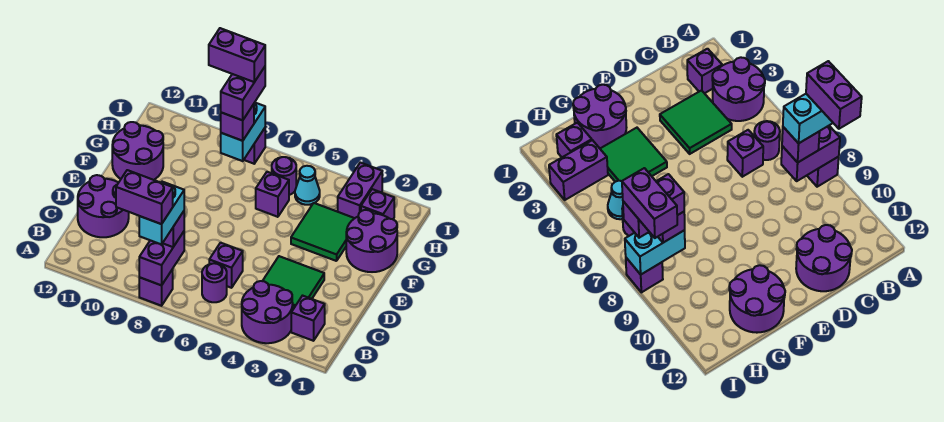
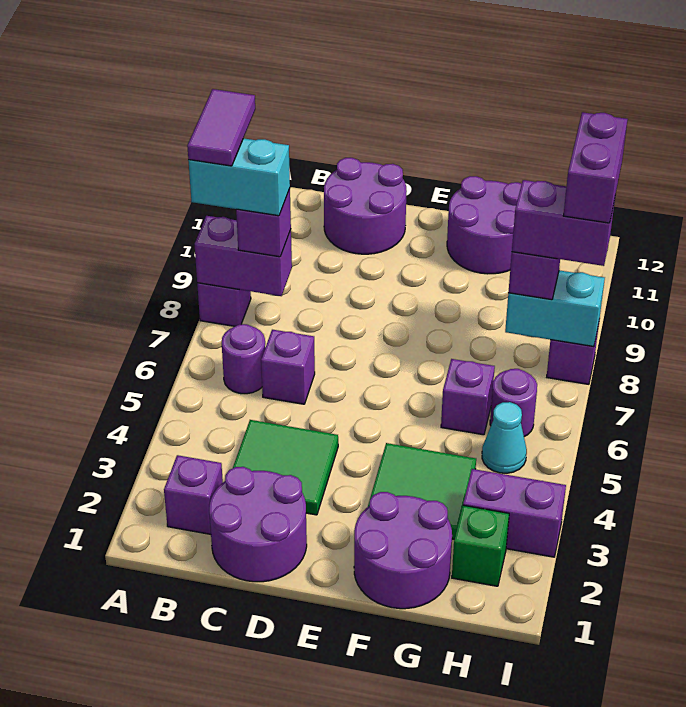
purple round brick A3:B4 level 1 -> purple round brick C1:D2 level 1
purple brick A8:A9 level 5 -> purple tile A8:A9 level 5
purple brick H2 level 1 -> green brick H2 level 1

